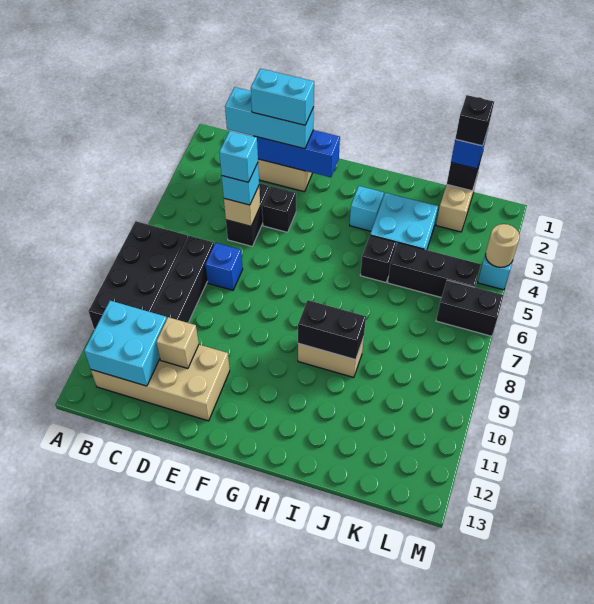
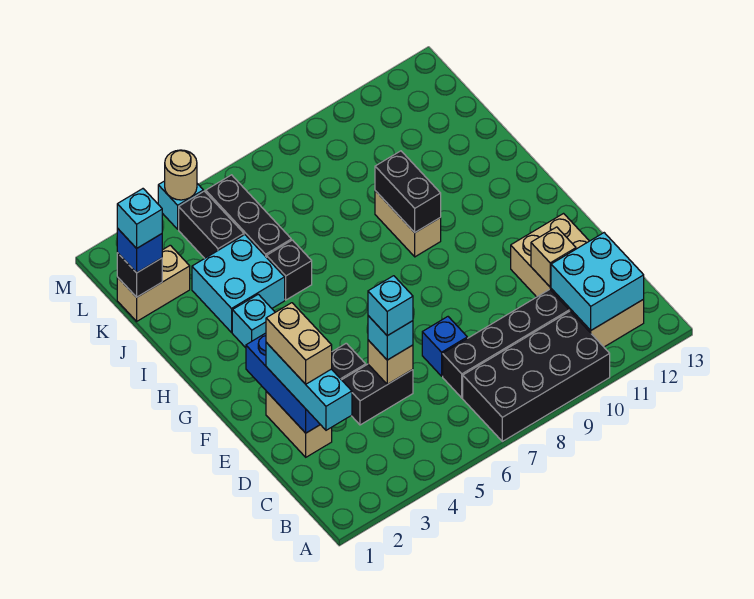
cyan brick D2:E2 level 4 -> tan brick D2:E2 level 4
black brick K1 level 4 -> cyan brick K1 level 4
black brick L6:M6 level 1 -> black brick K4:L4 level 1

